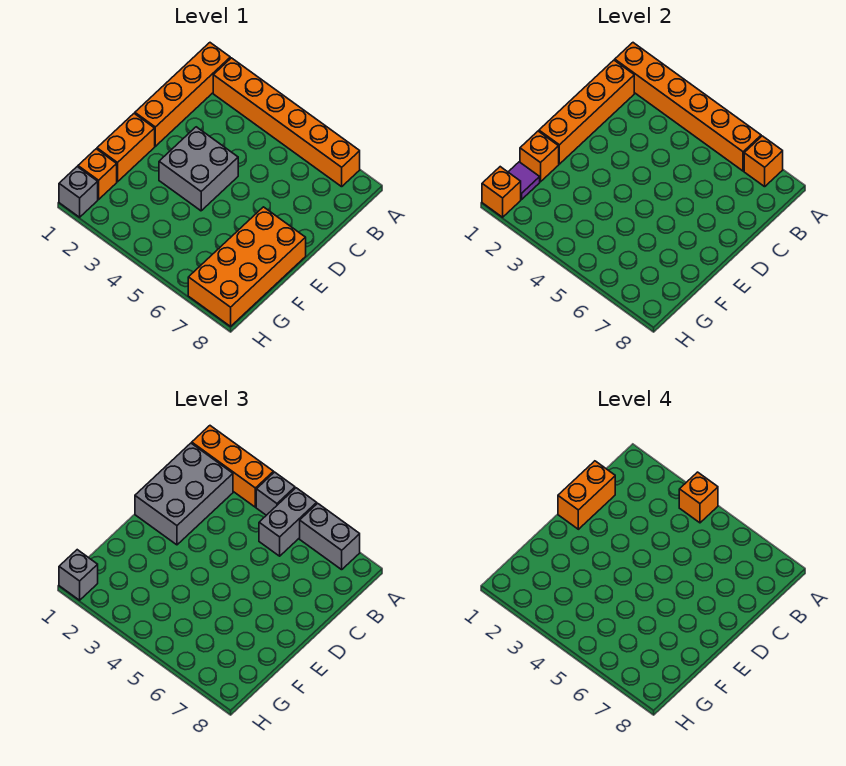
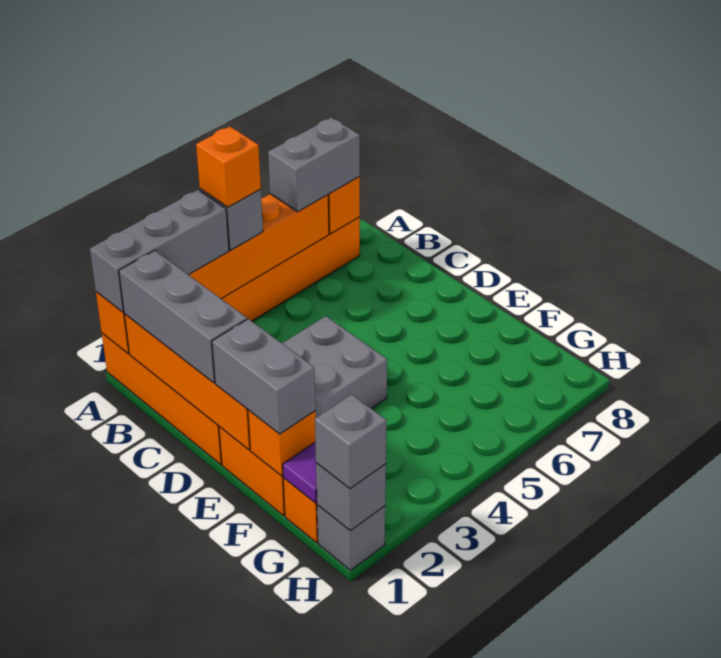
orange brick A1:A3 level 3 -> grey brick A1:A3 level 3
grey brick A5:B5 level 3 -> grey brick E1:F1 level 3
grey brick B1:D2 level 3 -> grey brick B1:D1 level 3
orange brick C1:D1 level 4 -> none
orange brick E7:H8 level 1 -> none
orange brick H1 level 2 -> grey brick H1 level 2

